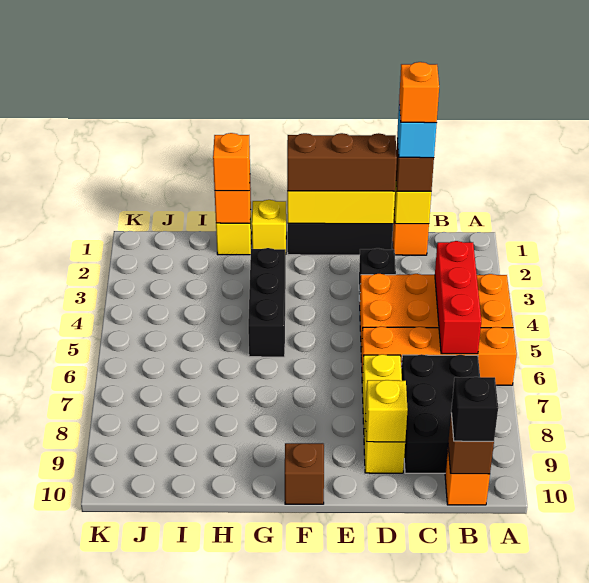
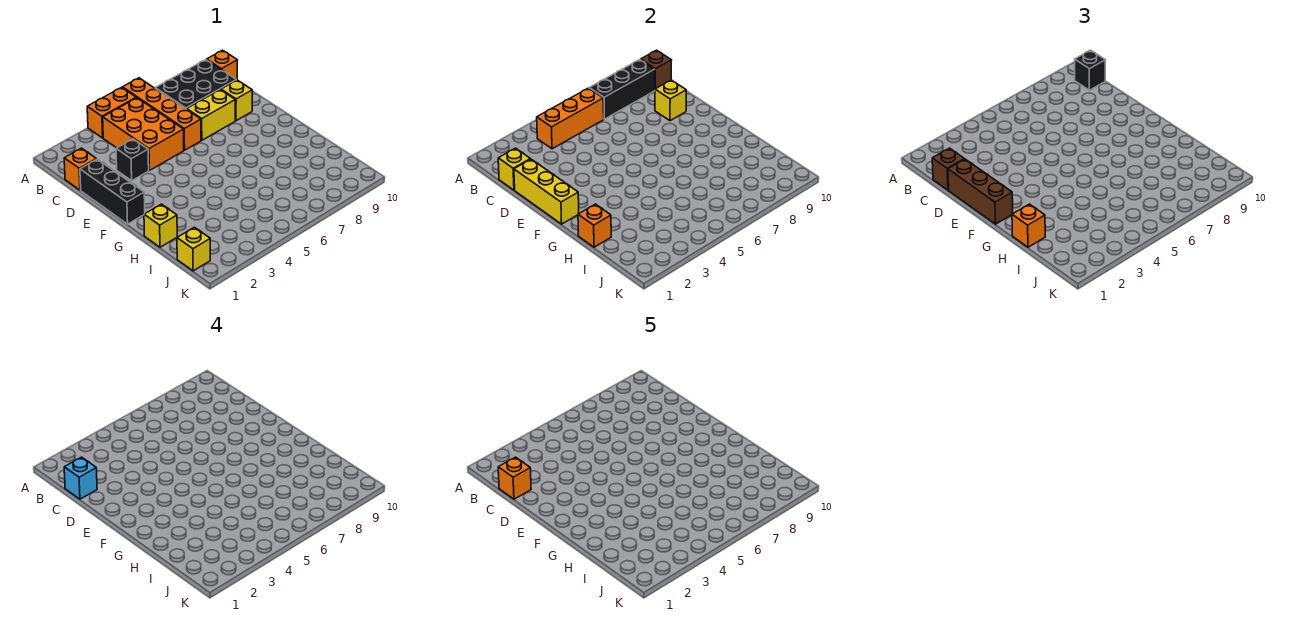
red brick B4:B6 level 2 -> orange brick B4:B6 level 2
brown brick F10 level 1 -> none
yellow brick G1 level 1 -> yellow brick J1 level 1
black brick G3:G5 level 1 -> black brick B7:B9 level 2

